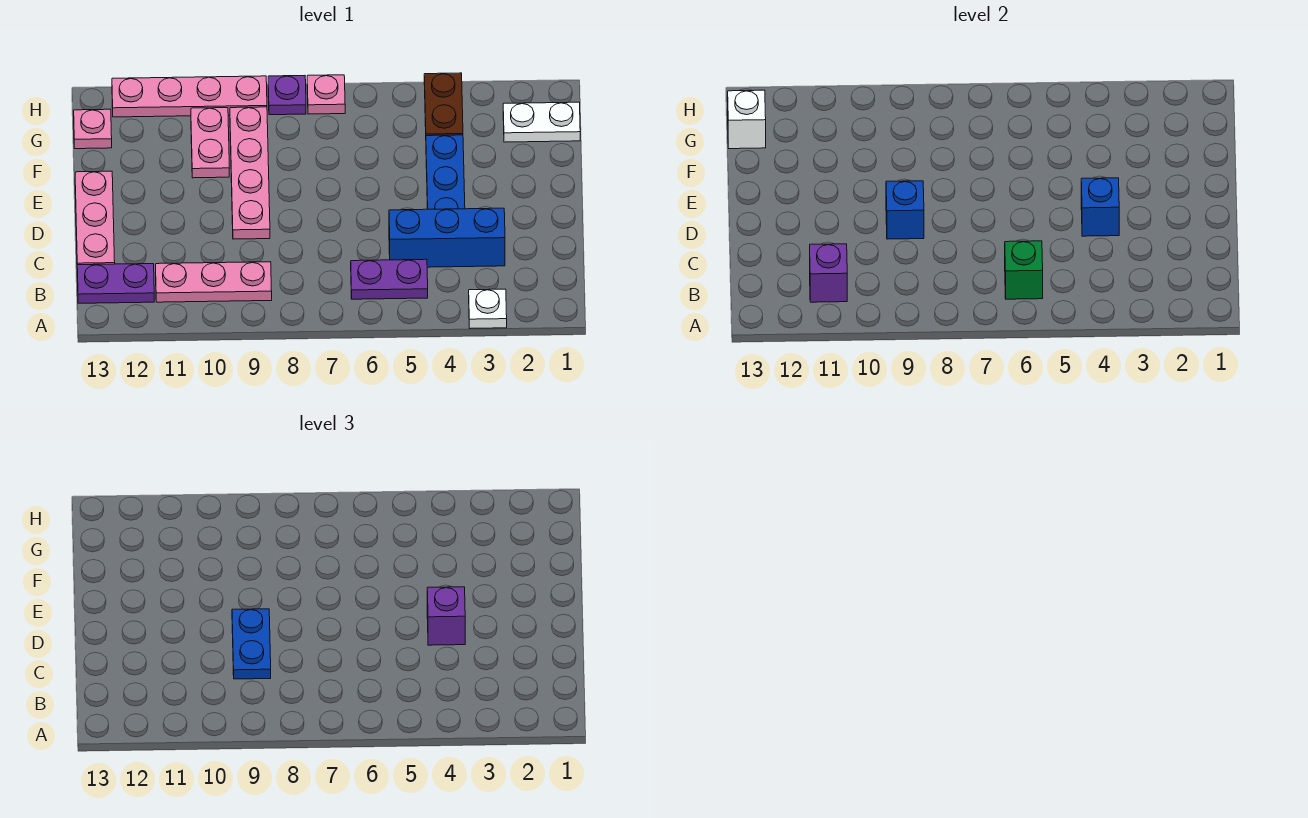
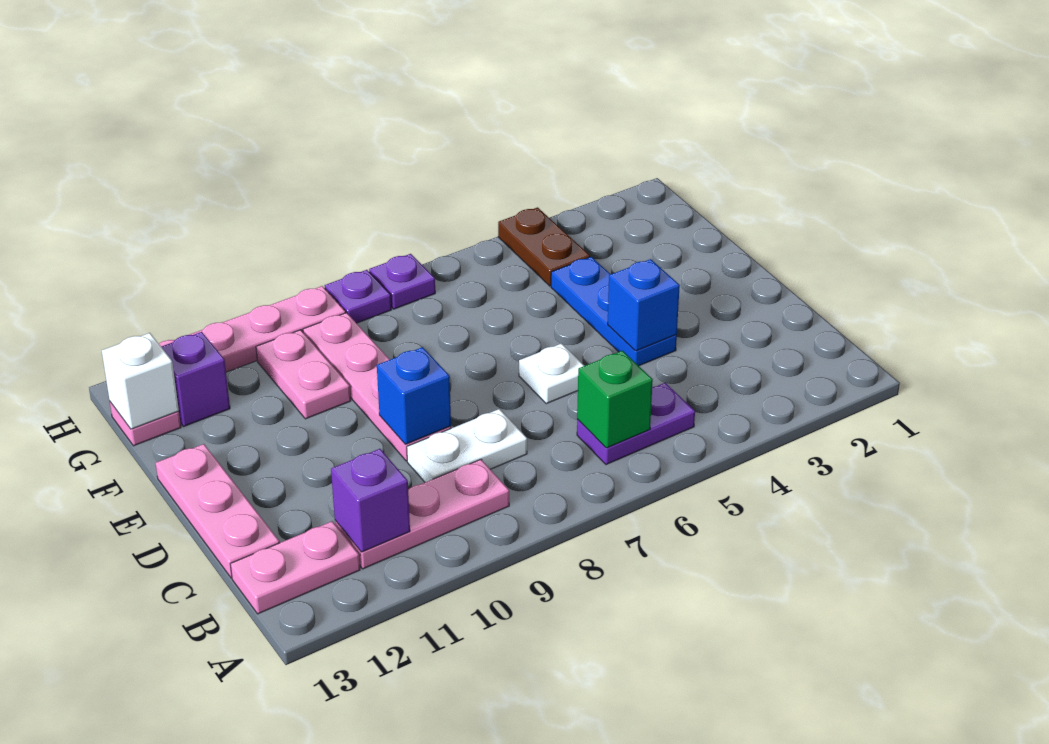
white plate A3 level 1 -> white plate D6 level 1
purple plate B12:B13 level 1 -> pink plate B12:B13 level 1
blue brick C3:C5 level 1 -> none
blue plate C9:D9 level 3 -> none
purple brick D4 level 3 -> purple brick G12 level 1
white plate G1:G2 level 1 -> white plate C8:C9 level 1
pink plate H7 level 1 -> purple plate H7 level 1

